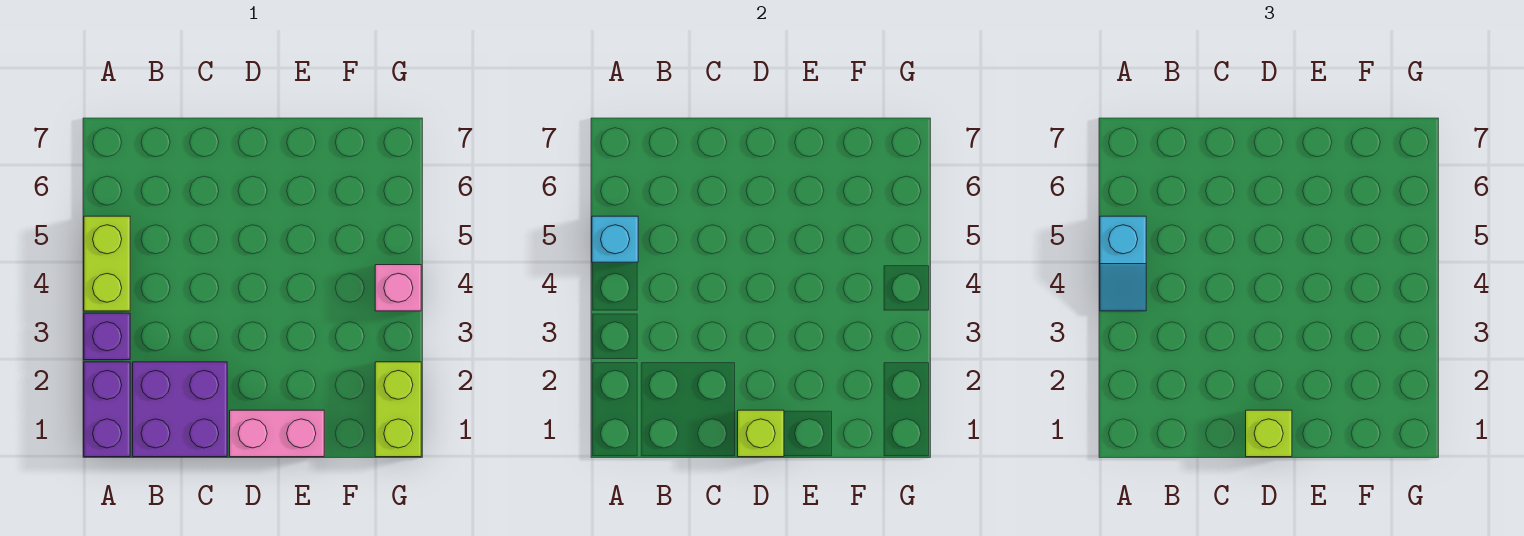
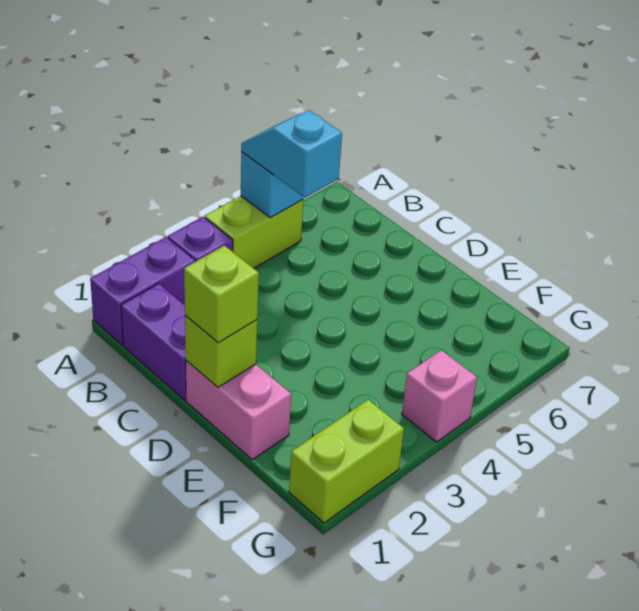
cyan slope A4:A5 level 3 top 5 -> cyan slope A5:B5 level 3 top B
purple brick B1:C2 level 1 -> purple brick B1:C1 level 1

